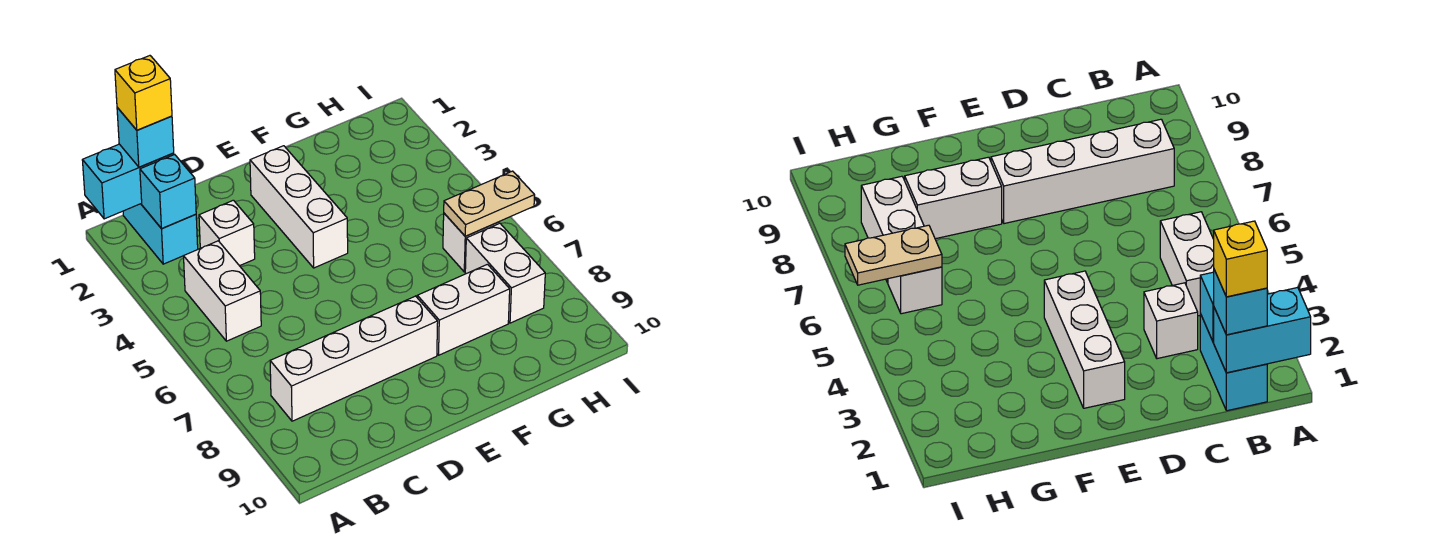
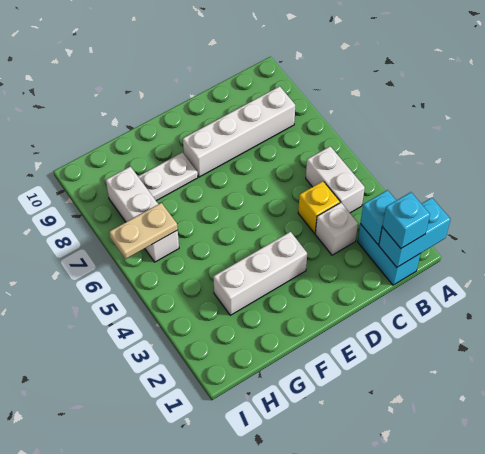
yellow brick B1 level 4 -> yellow brick C4 level 1
white brick E2:E4 level 1 -> white brick E3:G3 level 1
white brick F8:G8 level 1 -> white plate F8:G8 level 1

